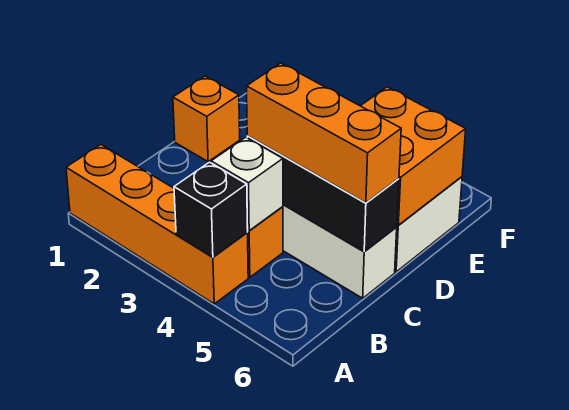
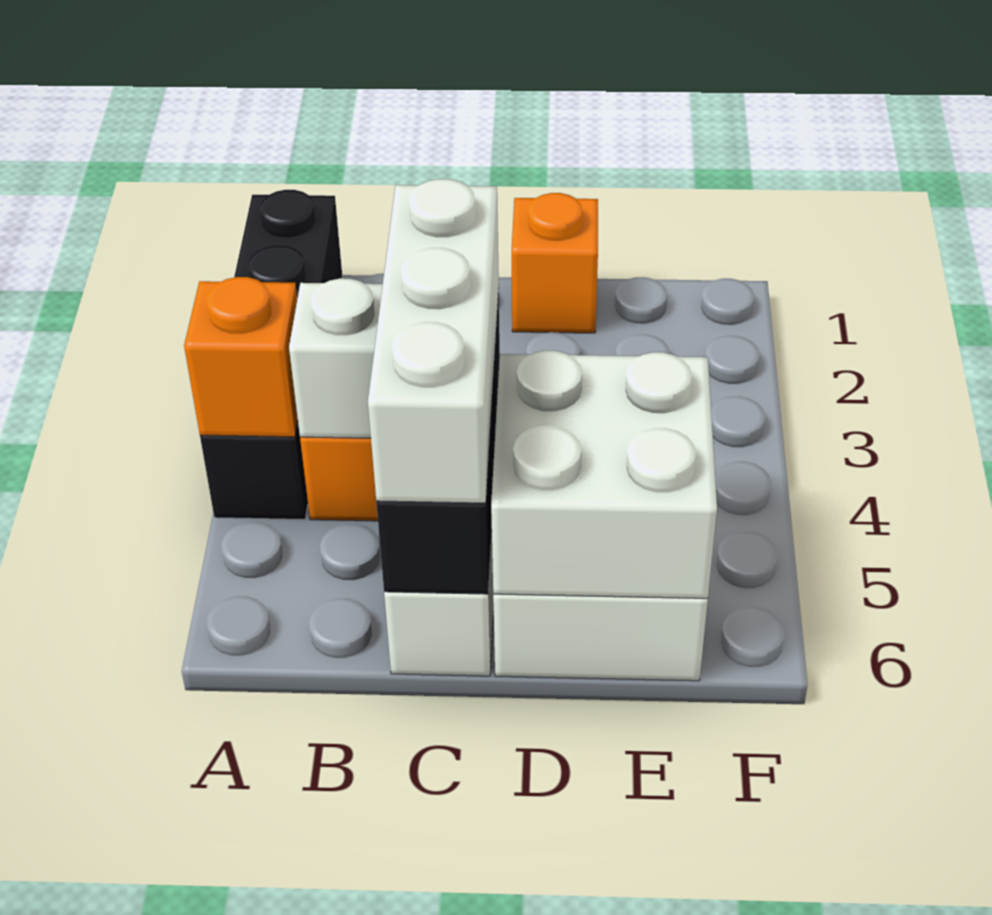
orange brick A1:A4 level 1 -> black brick A1:A4 level 1
black brick A4 level 2 -> orange brick A4 level 2
orange brick C4:C6 level 3 -> white brick C4:C6 level 3
orange brick D5:E6 level 2 -> white brick D5:E6 level 2

